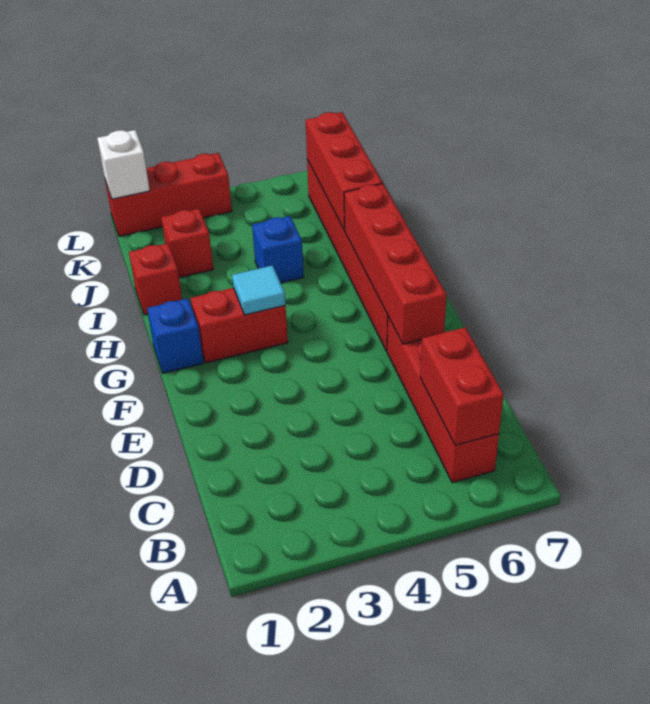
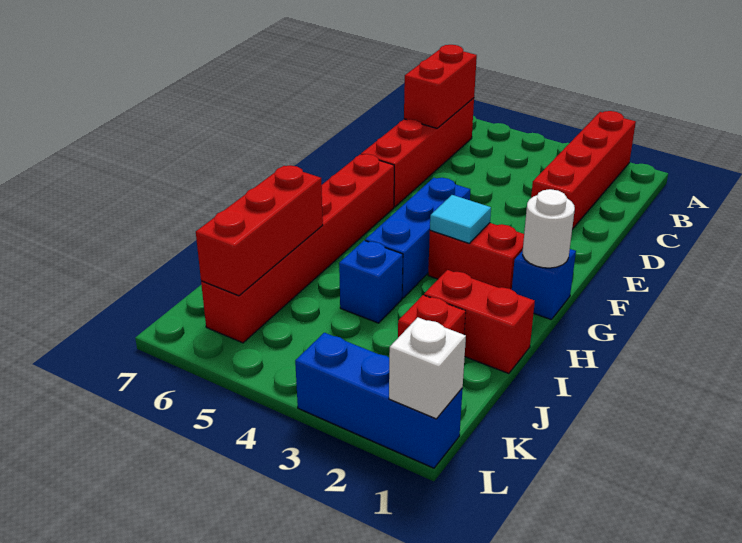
red brick E6:H6 level 2 -> red brick A2:D2 level 1
none -> blue brick F4:H4 level 1
none -> white round brick G1 level 2
red brick I1 level 1 -> red brick I1:I2 level 1
red brick L1:L3 level 1 -> blue brick L1:L3 level 1

